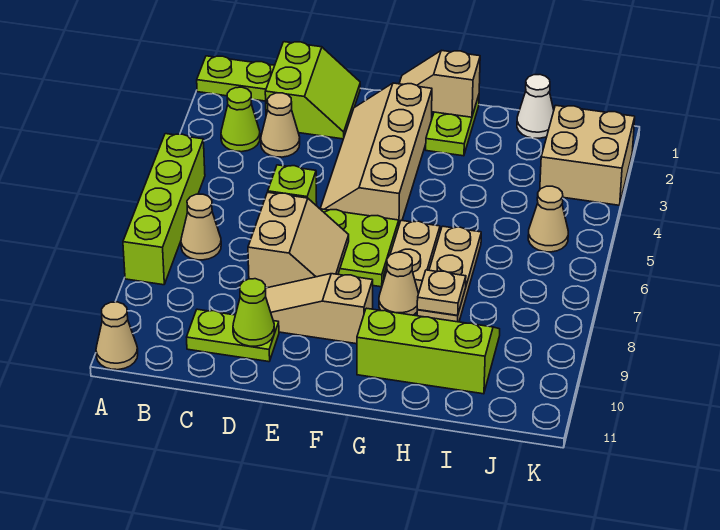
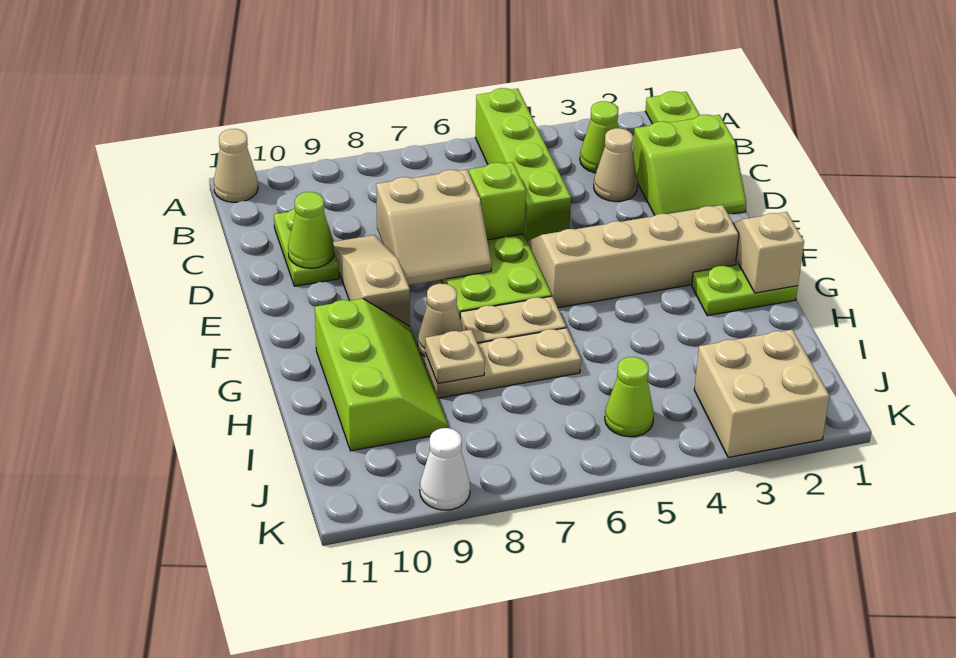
lime brick A5:A8 level 1 -> lime brick A5:D5 level 1
tan cone B7 level 1 -> none
white cone I1 level 1 -> white cone K9 level 1
tan cone J5 level 1 -> lime cone J5 level 1

